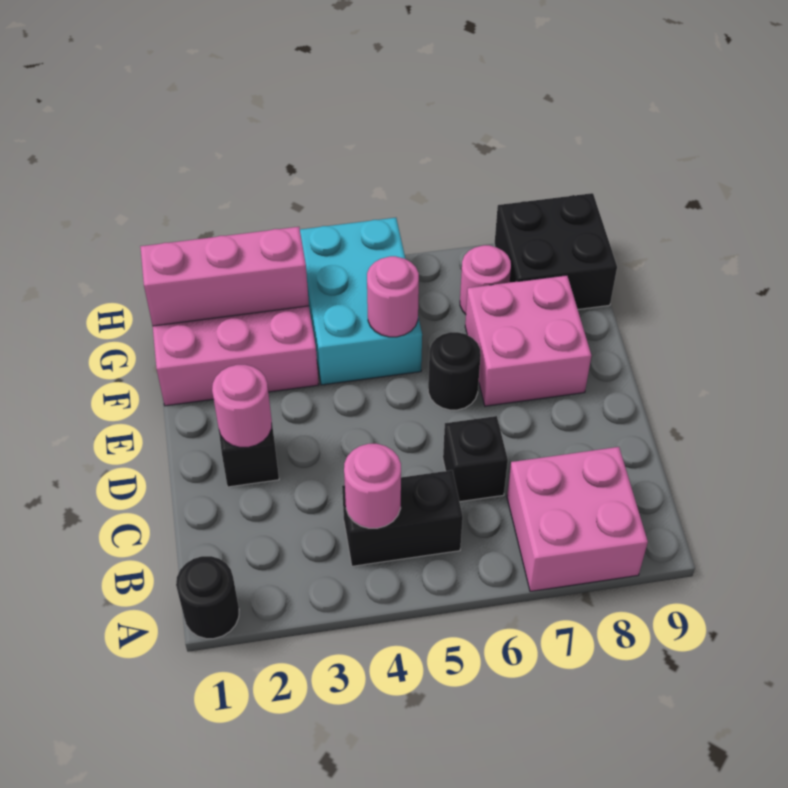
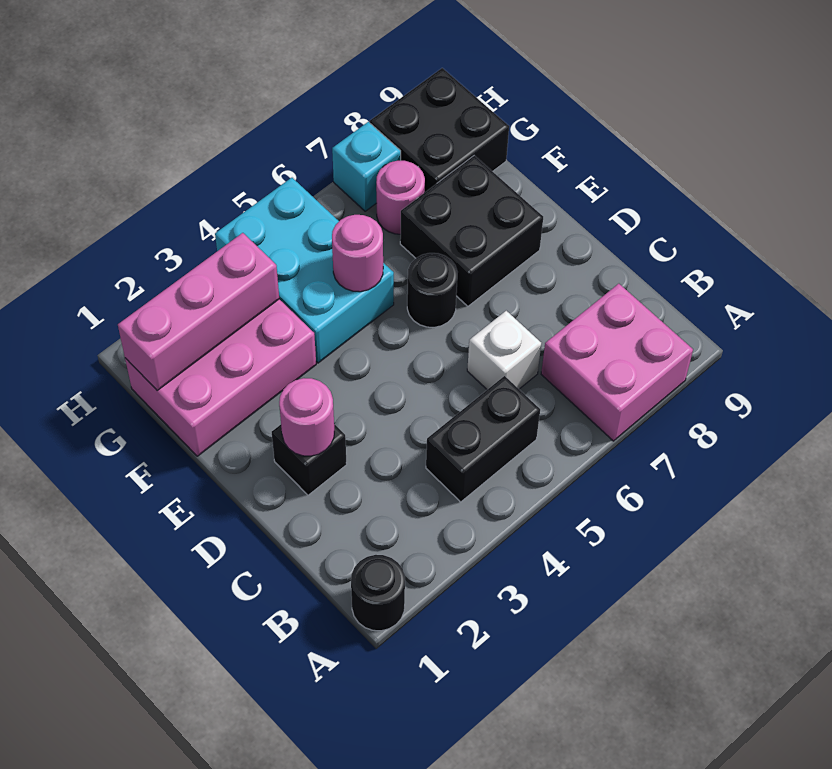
pink round brick B4 level 2 -> none
black brick C6 level 1 -> white brick C6 level 1
pink brick E7:F8 level 1 -> black brick E7:F8 level 1
none -> cyan brick H7 level 1

